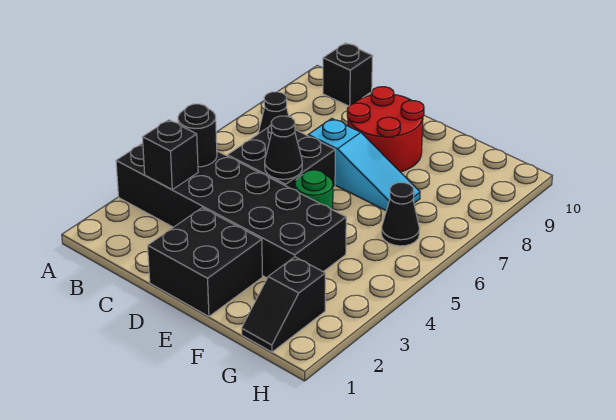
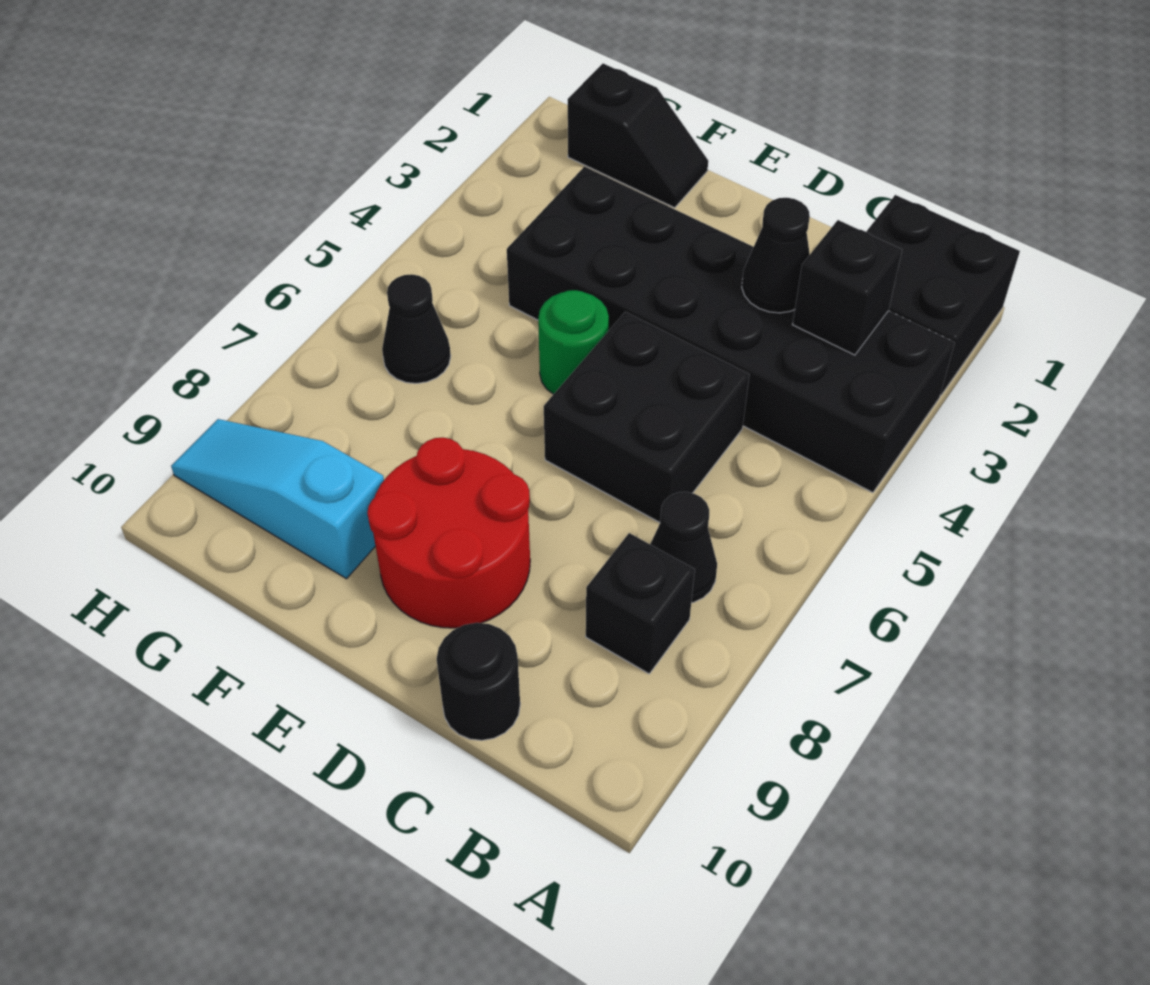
black round brick B4 level 2 -> black round brick C10 level 1
black brick B10 level 1 -> black brick B8 level 1
black brick D1:E2 level 1 -> black brick A1:B2 level 1
black cone D5 level 2 -> black cone C3 level 2
cyan slope D7:F7 level 1 top D -> cyan slope F9:H9 level 1 top F
black slope G1:G2 level 1 top 2 -> black slope F1:G1 level 1 top G

